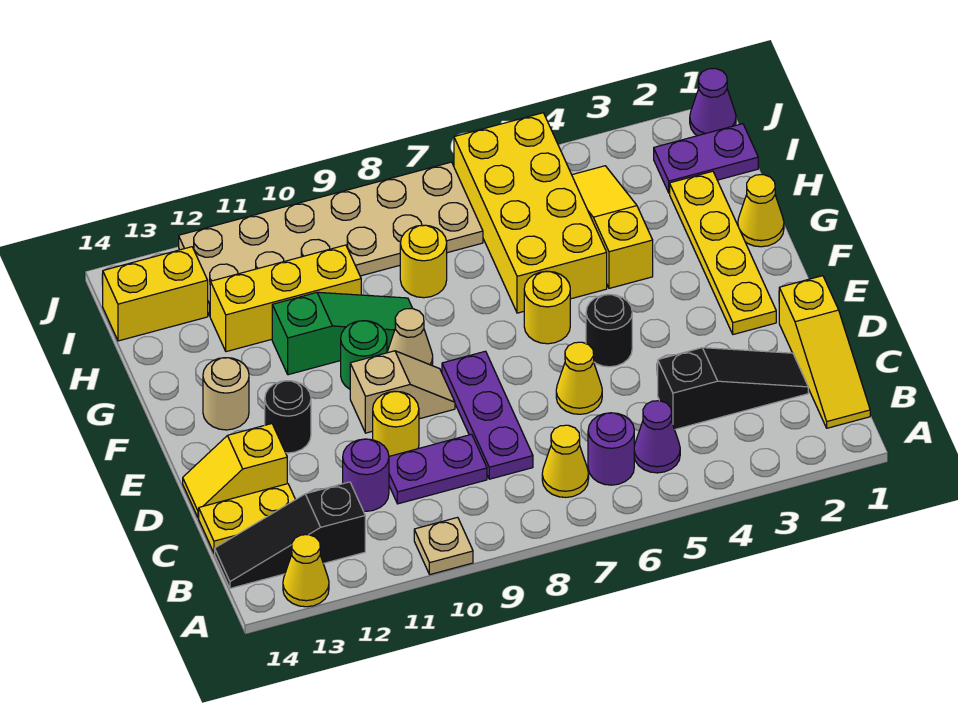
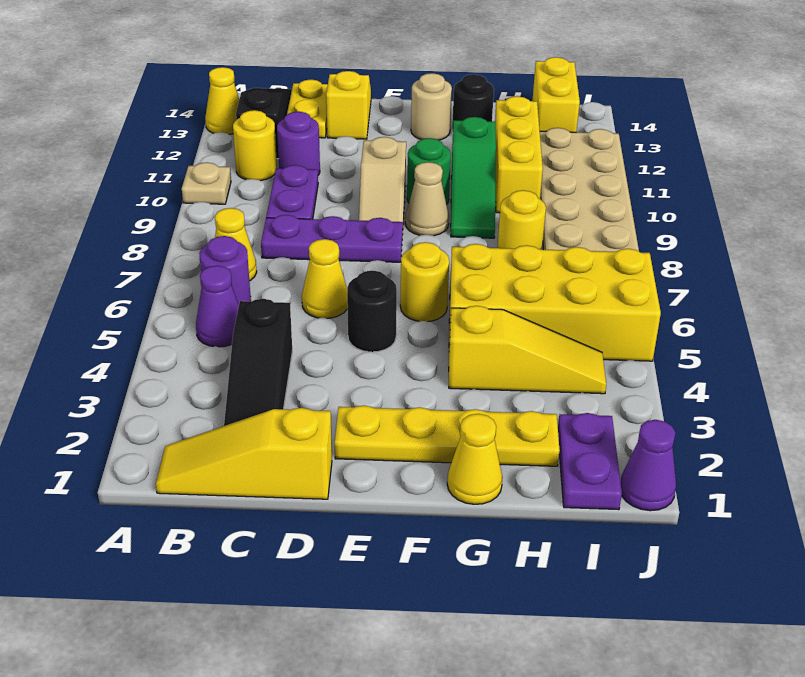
yellow round brick D10 level 1 -> yellow round brick B11 level 1
black round brick E12 level 1 -> black round brick G13 level 1

